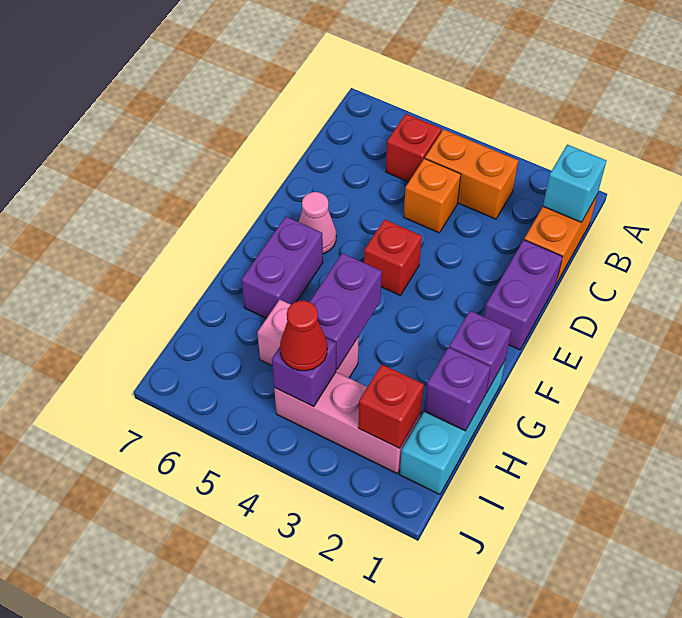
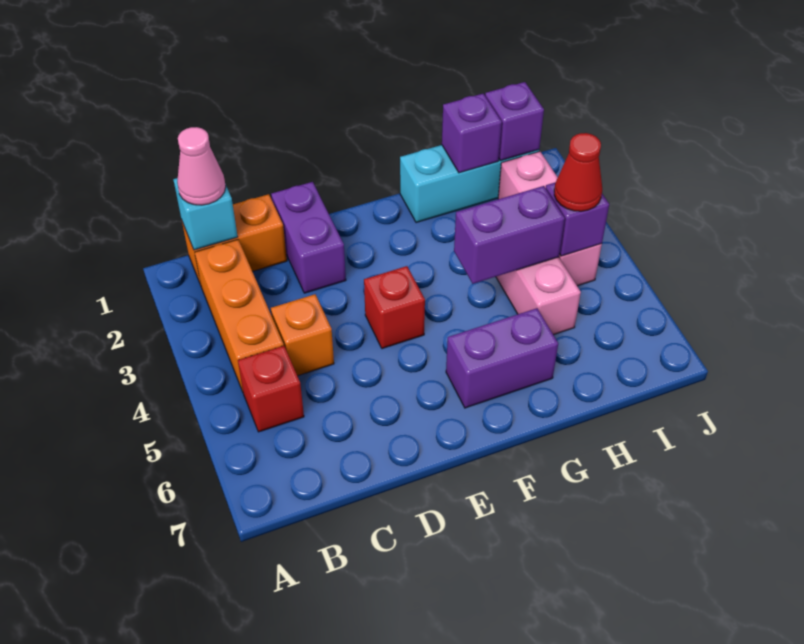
orange brick B3:B4 level 1 -> orange brick B2:B4 level 1
purple brick D1:E1 level 1 -> purple brick D1:D2 level 1
pink cone E6 level 1 -> pink cone B1 level 3
purple brick G1 level 2 -> purple brick I1 level 2
red brick I2 level 2 -> none

